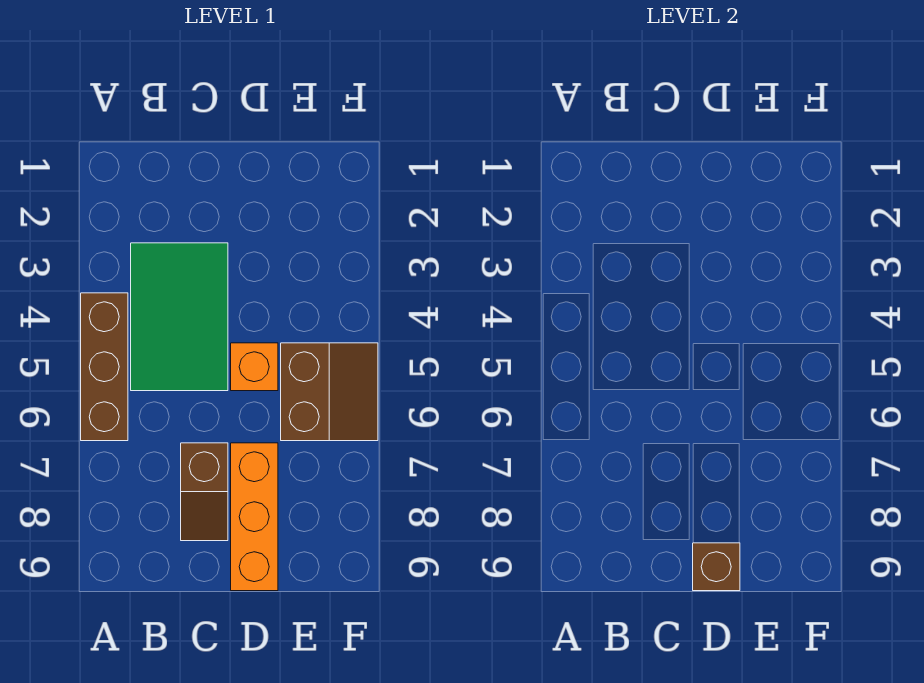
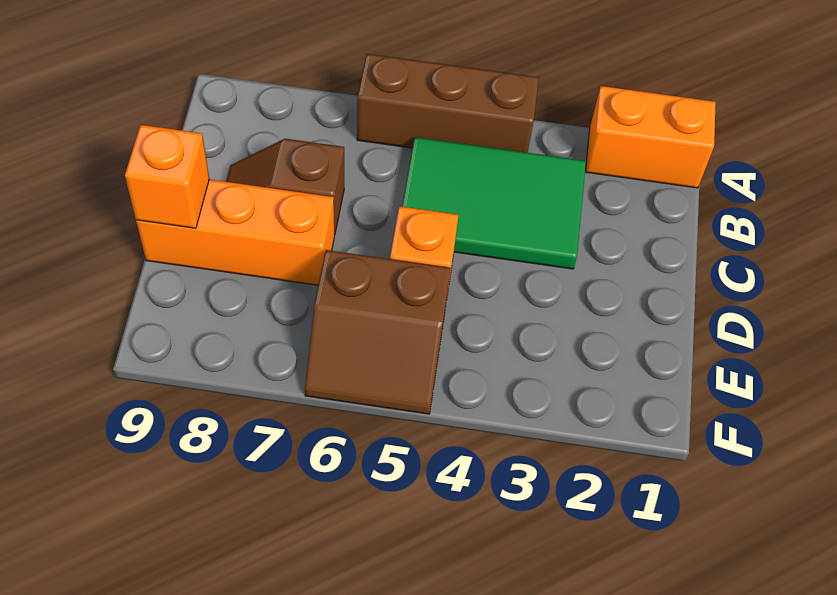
none -> orange brick A1:A2 level 1
brown brick D9 level 2 -> orange brick D9 level 2

